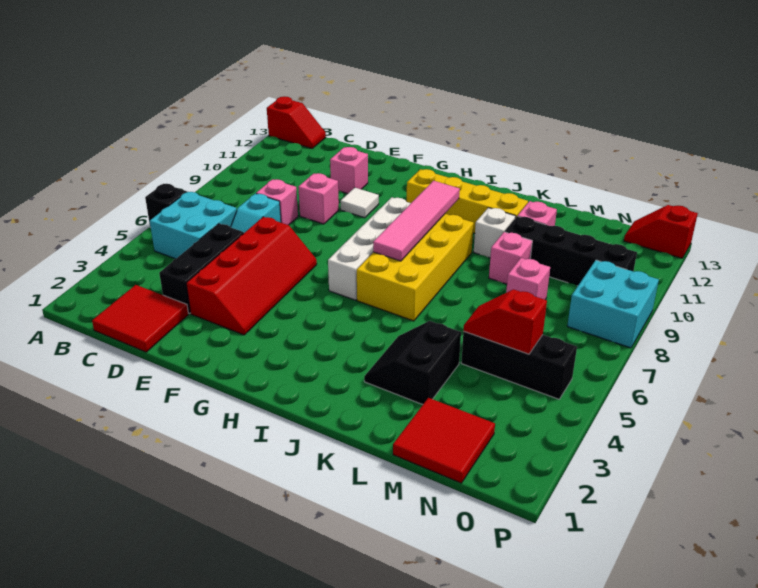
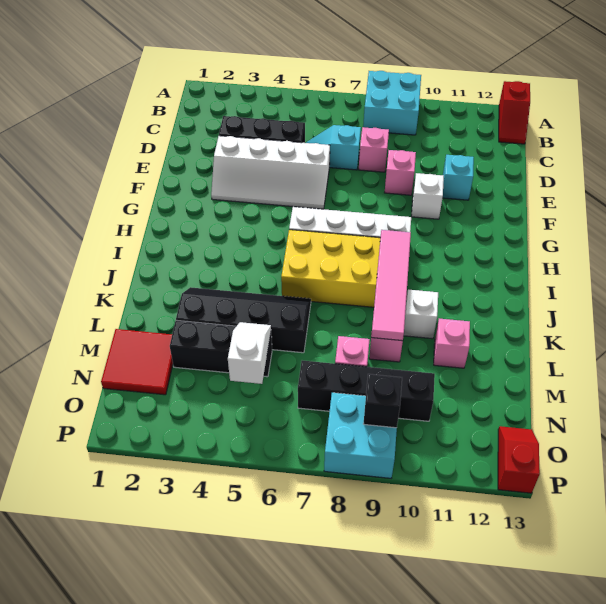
black brick A6 level 1 -> black brick O9 level 2
cyan brick B5:C6 level 1 -> cyan brick A8:B9 level 1
red tile C1:D2 level 1 -> none
red slope E3:F6 level 1 top E -> white slope E3:F6 level 1 top E
pink brick E11 level 1 -> cyan brick E11 level 1
white tile F10 level 1 -> white brick F10 level 1
yellow brick H11:K11 level 1 -> none
pink tile I7:I10 level 2 -> pink tile I9:L9 level 2
black slope K3:L4 level 1 top L -> black slope K3:L6 level 1 top L
black brick L10:O10 level 1 -> black brick N7:N10 level 1
black brick M5:O5 level 1 -> black brick M3:M5 level 1
red slope M5:N5 level 2 top N -> white slope M5:N5 level 2 top N

